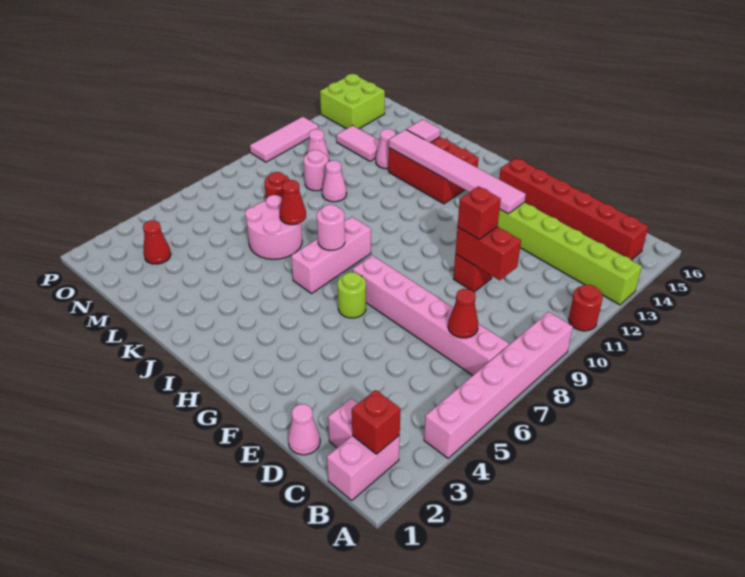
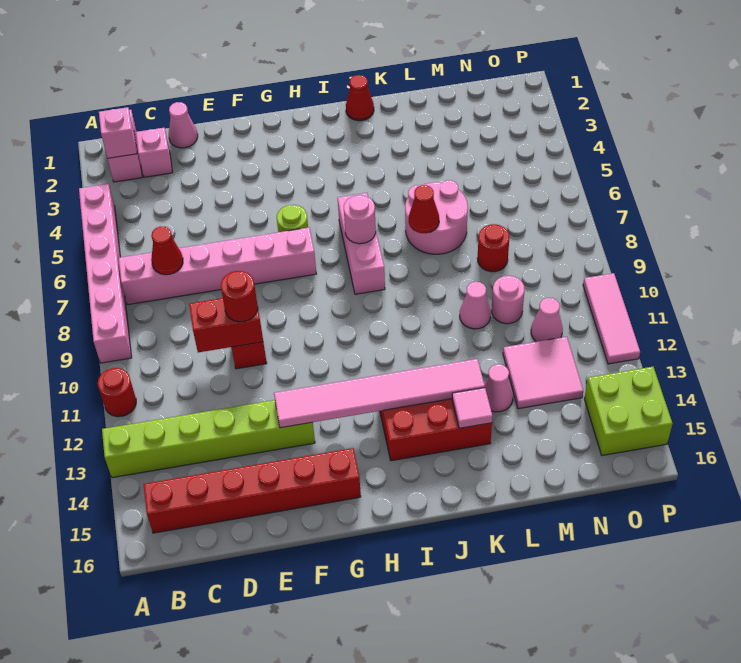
red brick B2 level 2 -> pink brick B2 level 2
red brick E10 level 3 -> red round brick E10 level 3
pink tile M13:N13 level 1 -> pink tile M12:N13 level 1
red cone N3 level 1 -> red cone J1 level 1

